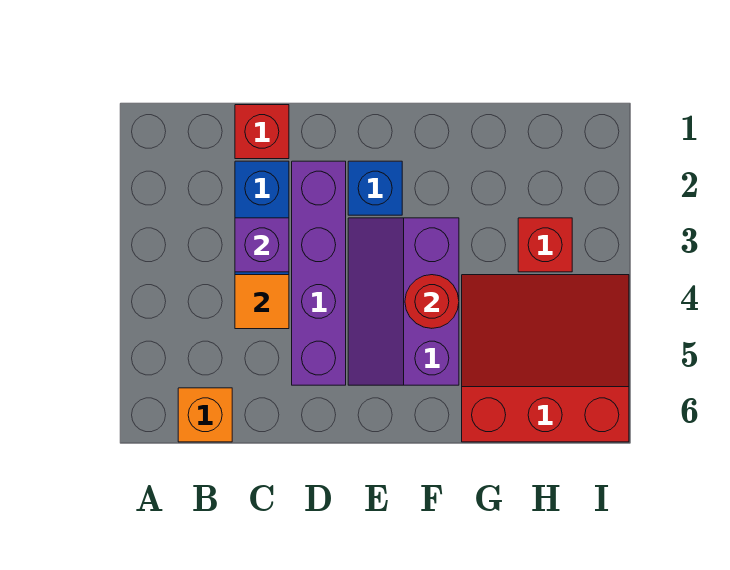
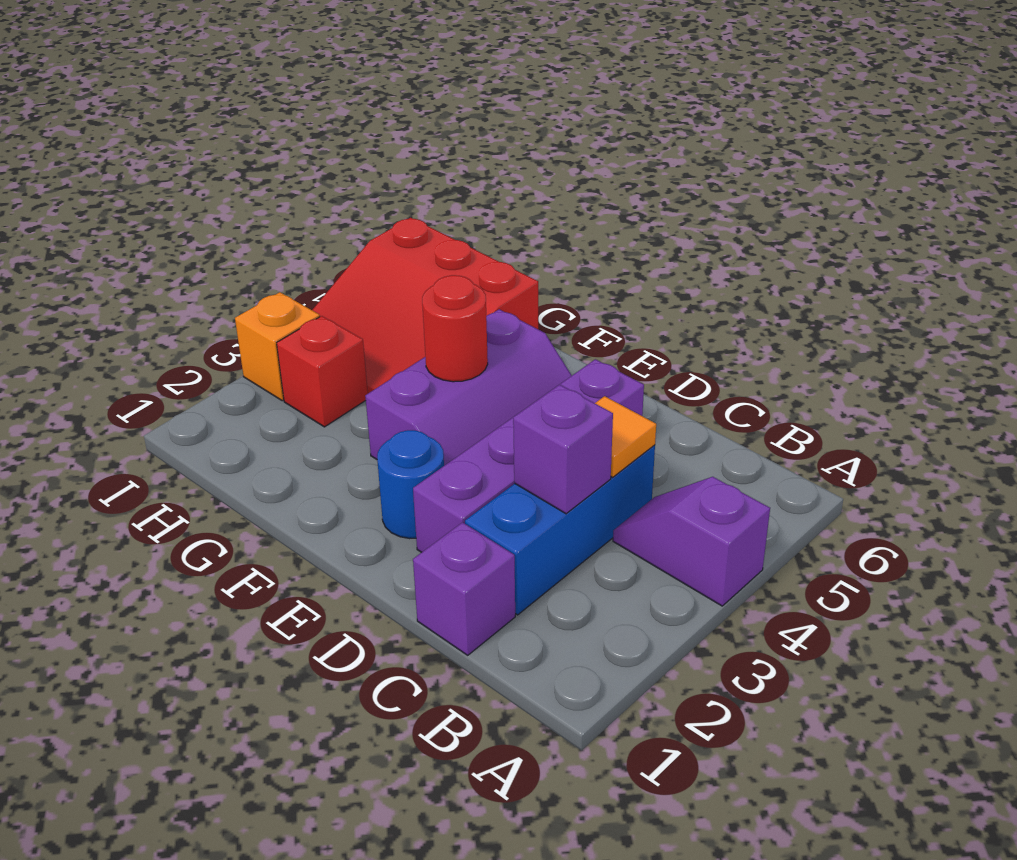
none -> purple slope A4:B4 level 1 top A
orange brick B6 level 1 -> orange brick I3 level 1
red brick C1 level 1 -> purple brick C1 level 1
blue brick E2 level 1 -> blue round brick E2 level 1

